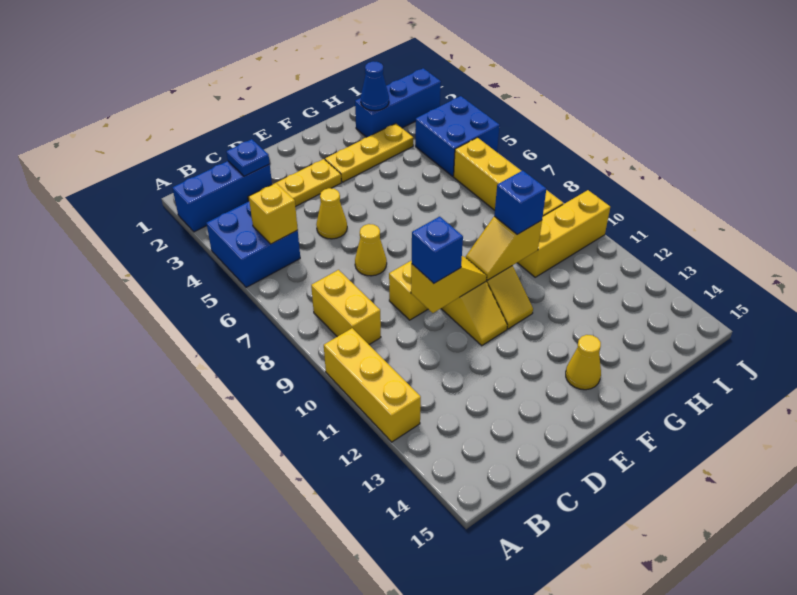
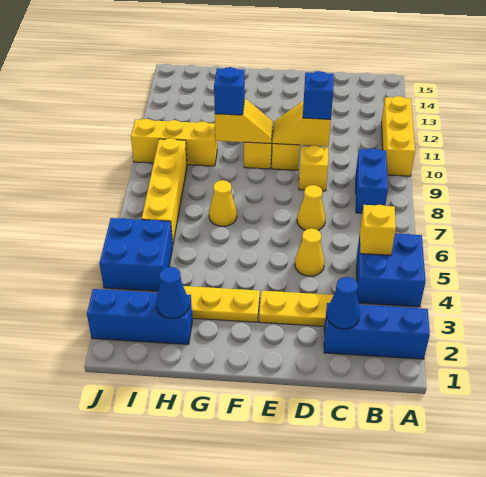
yellow brick B8:B9 level 1 -> blue brick B8:B9 level 1
blue plate C2 level 2 -> blue cone C2 level 2
yellow cone F14 level 1 -> yellow cone G7 level 1

